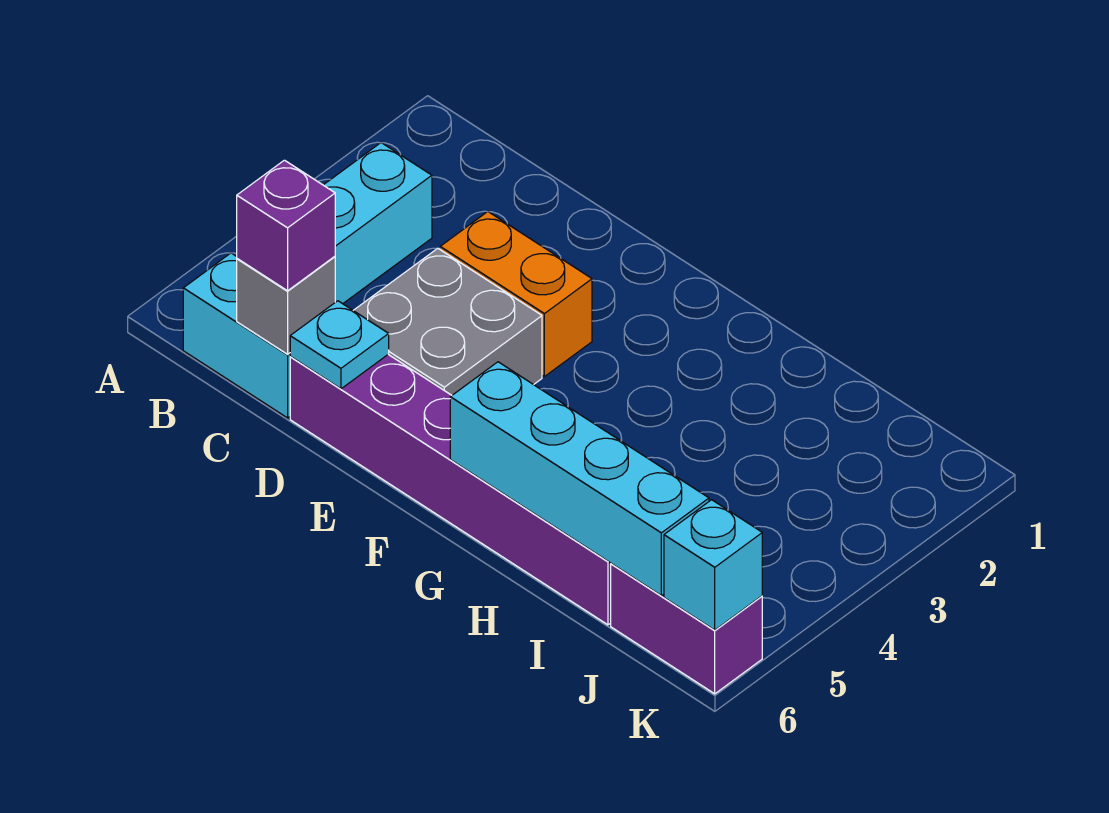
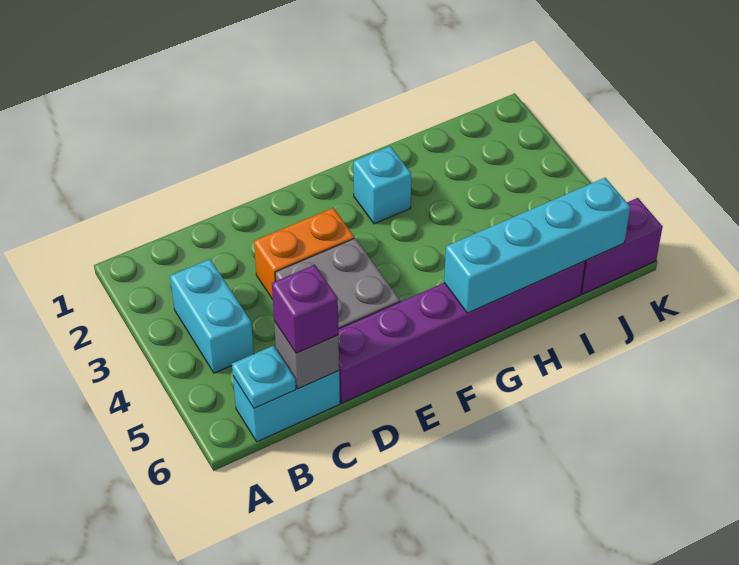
cyan plate D6 level 2 -> cyan plate B6 level 2
cyan brick K6 level 2 -> cyan brick G2 level 1

